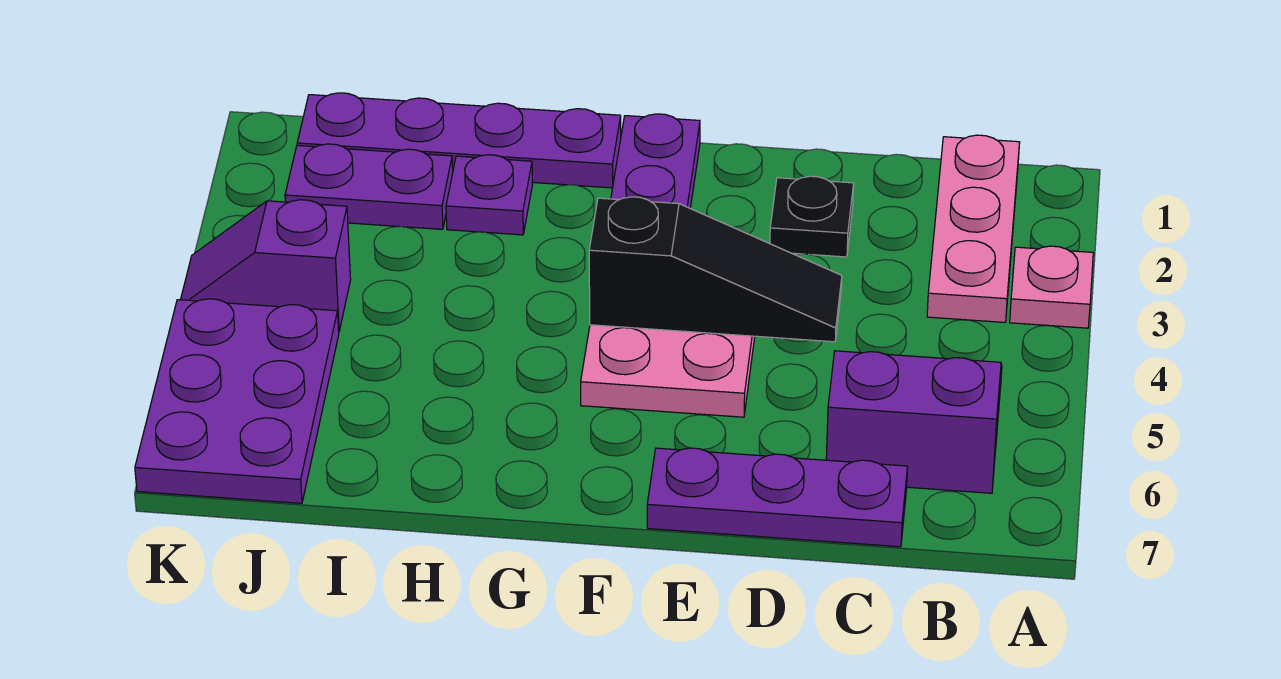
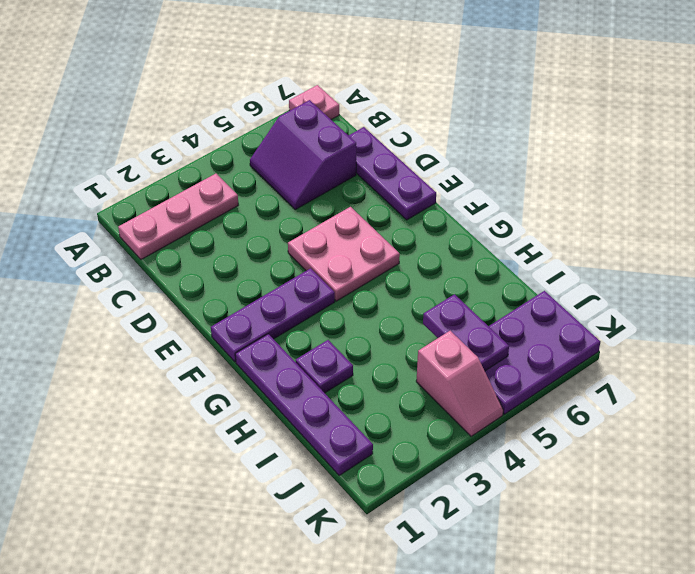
pink plate A3 level 1 -> pink plate A7 level 1
black plate D2 level 1 -> none
black slope D4:F4 level 2 top F -> none
purple plate I2:J2 level 1 -> purple plate I5:J5 level 2
purple slope J4:K4 level 1 top J -> pink slope J4:K4 level 1 top J

